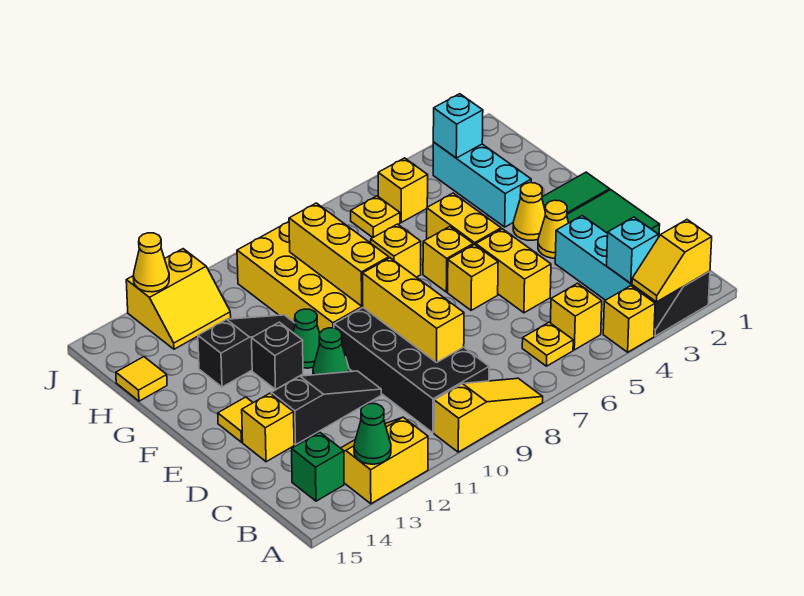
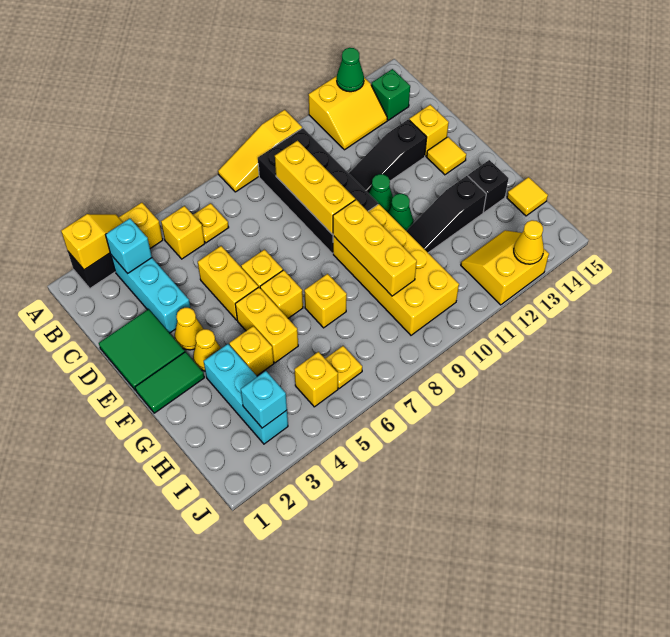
black brick F12 level 1 -> black brick G14 level 1
none -> yellow brick G4 level 1

